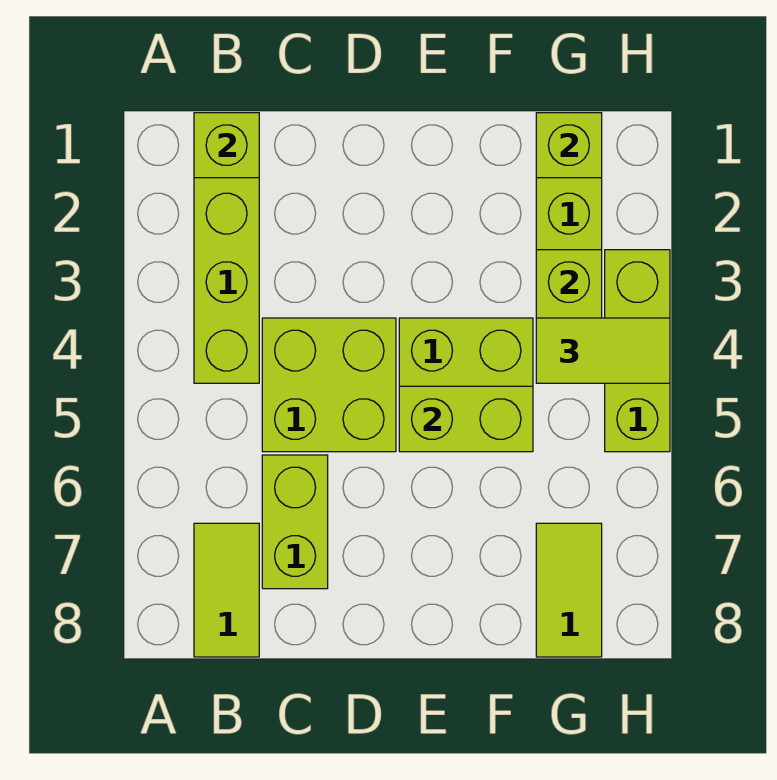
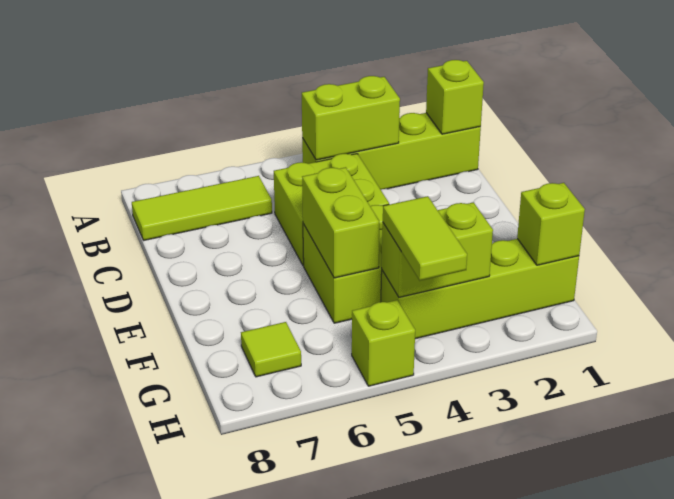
lime tile B7:B8 level 1 -> lime tile B6:B8 level 1
lime brick C6:C7 level 1 -> lime brick B3:B4 level 2
lime tile G7:G8 level 1 -> lime tile G7 level 1
lime brick H3:H5 level 1 -> lime brick H5 level 1

